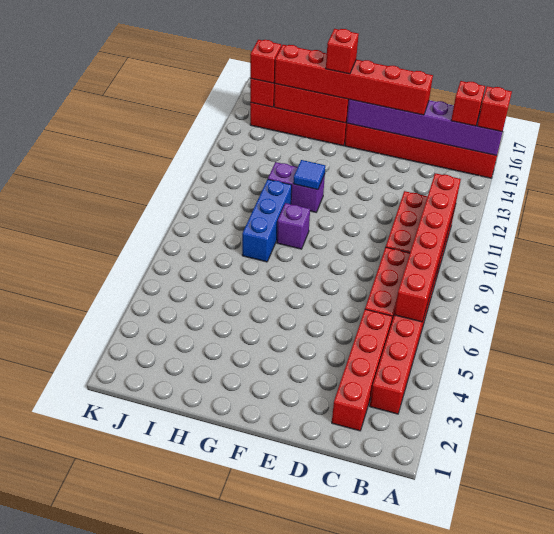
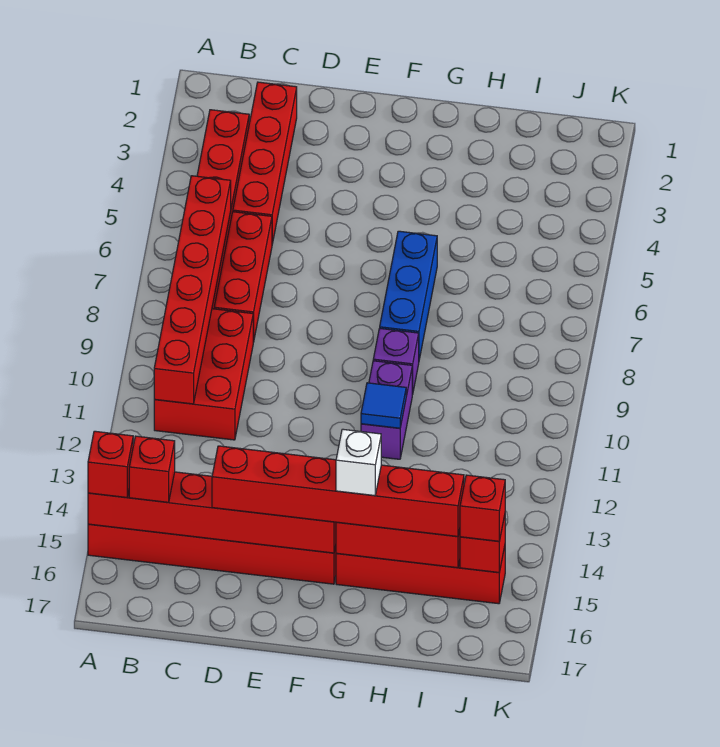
purple brick A15:F15 level 2 -> red brick A15:F15 level 2
purple brick G11:H11 level 1 -> purple brick G10:G11 level 1
red brick G15 level 4 -> white brick G15 level 4
blue brick H8:H10 level 1 -> blue brick G6:G8 level 1

